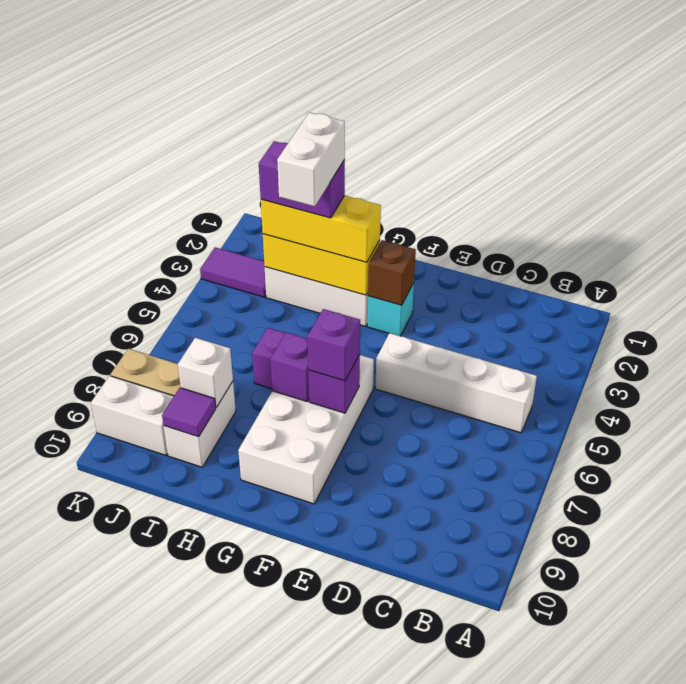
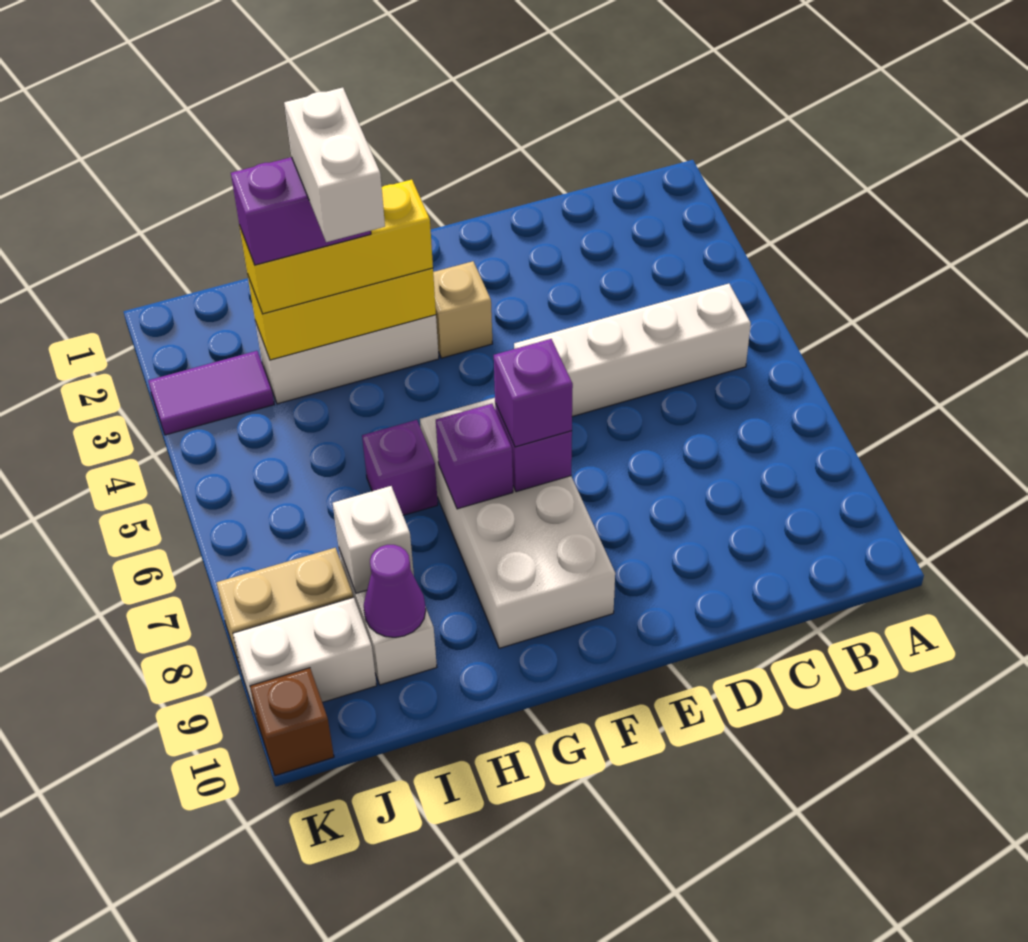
cyan brick F3 level 1 -> tan brick F3 level 1
brown brick F3 level 2 -> brown brick K10 level 1
purple tile I9 level 2 -> purple cone I9 level 2

